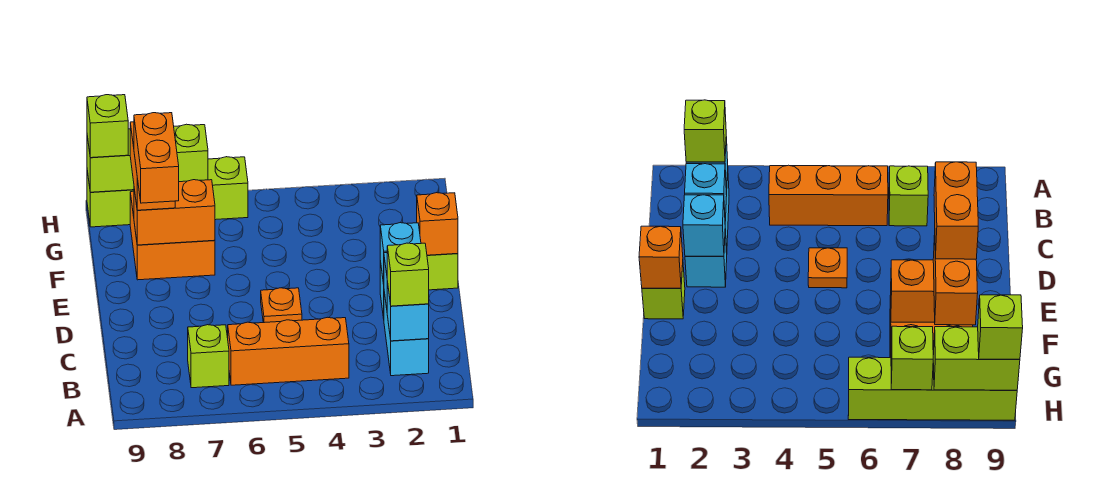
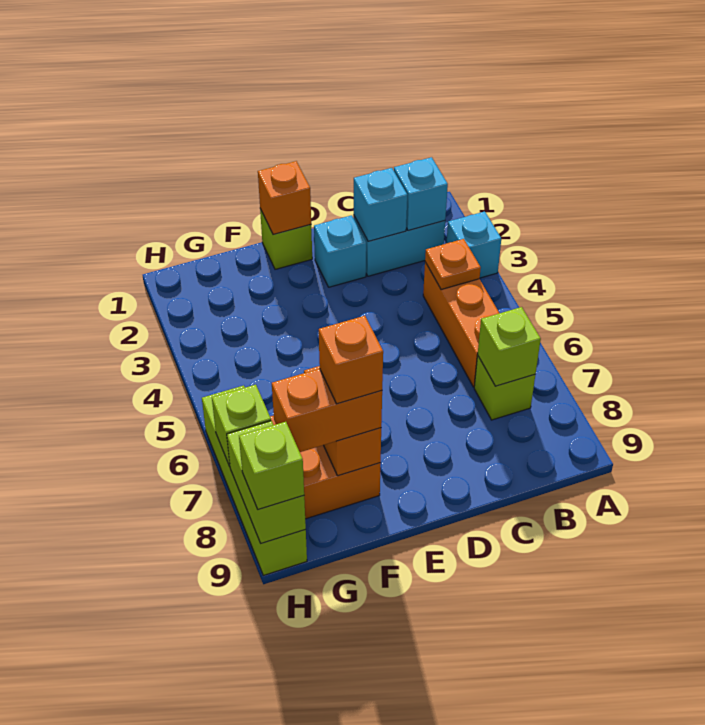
lime brick B2 level 3 -> lime brick B7 level 2
cyan brick D2 level 2 -> cyan brick A3 level 1
orange plate D5 level 1 -> orange plate B4 level 2
orange brick E8:F8 level 4 -> orange brick F8 level 4

